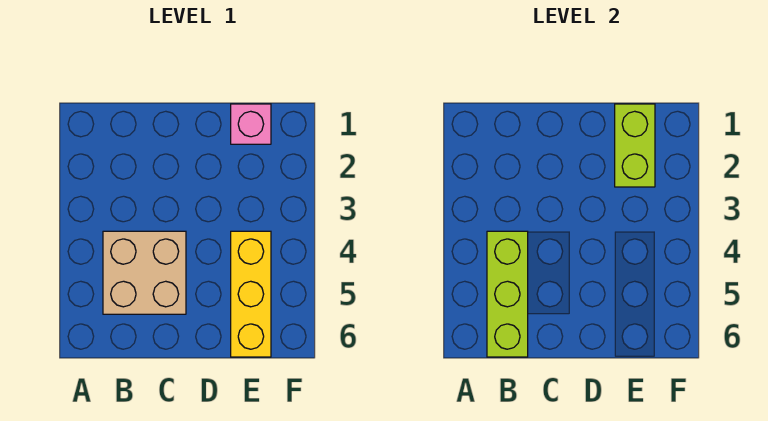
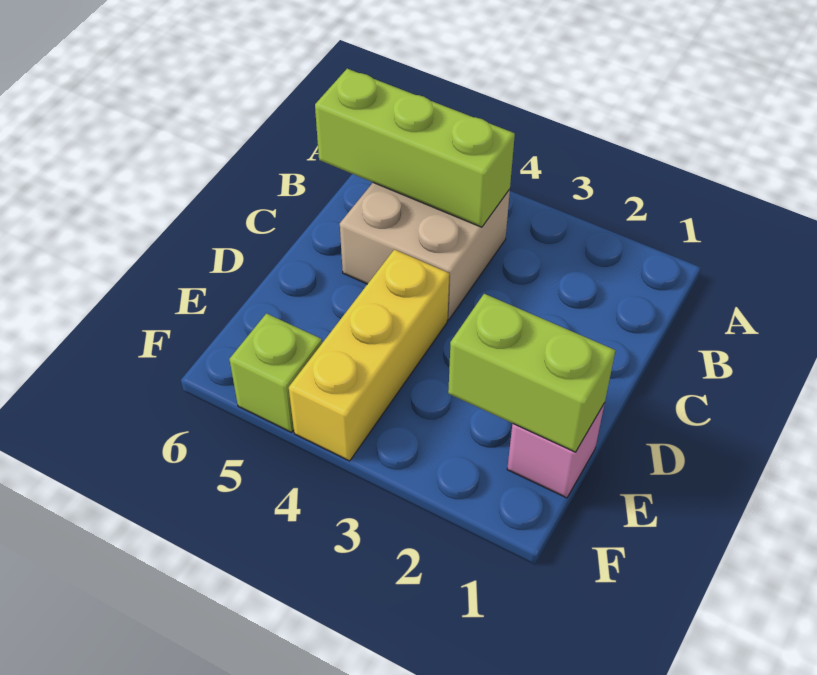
yellow brick E4:E6 level 1 -> yellow brick D4:F4 level 1
none -> lime brick F5 level 1

